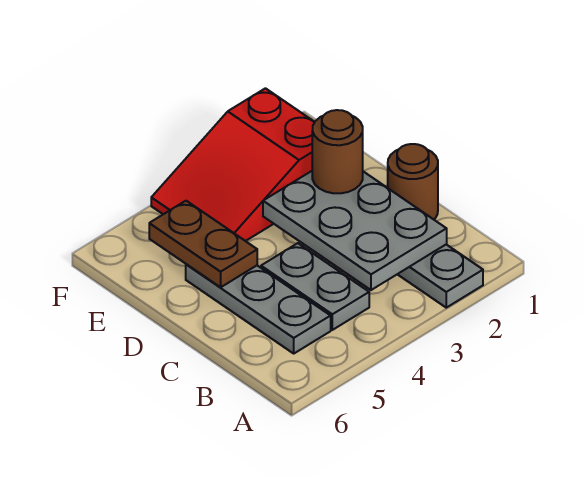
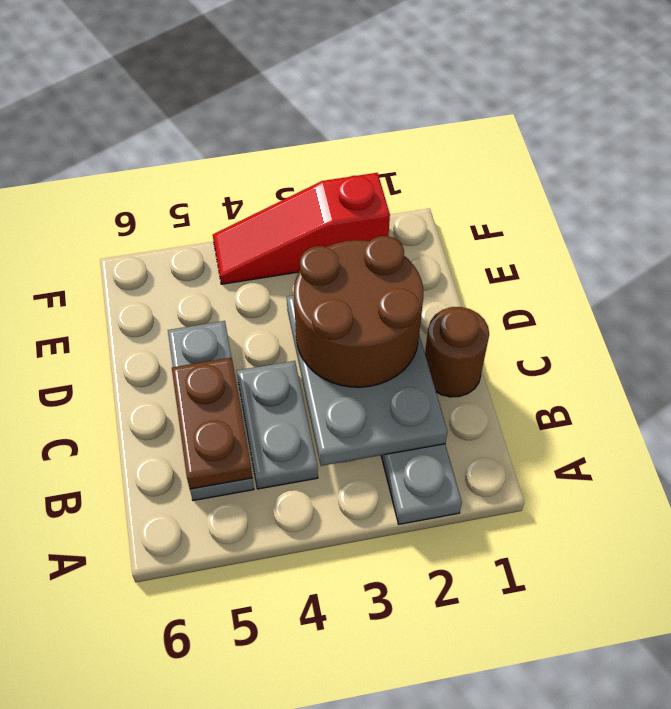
brown round brick D2 level 3 -> brown round brick C2:D3 level 3
brown plate D5:E5 level 2 -> brown plate B5:C5 level 2
red slope E2:F4 level 1 top 2 -> red slope F2:F4 level 1 top 2

